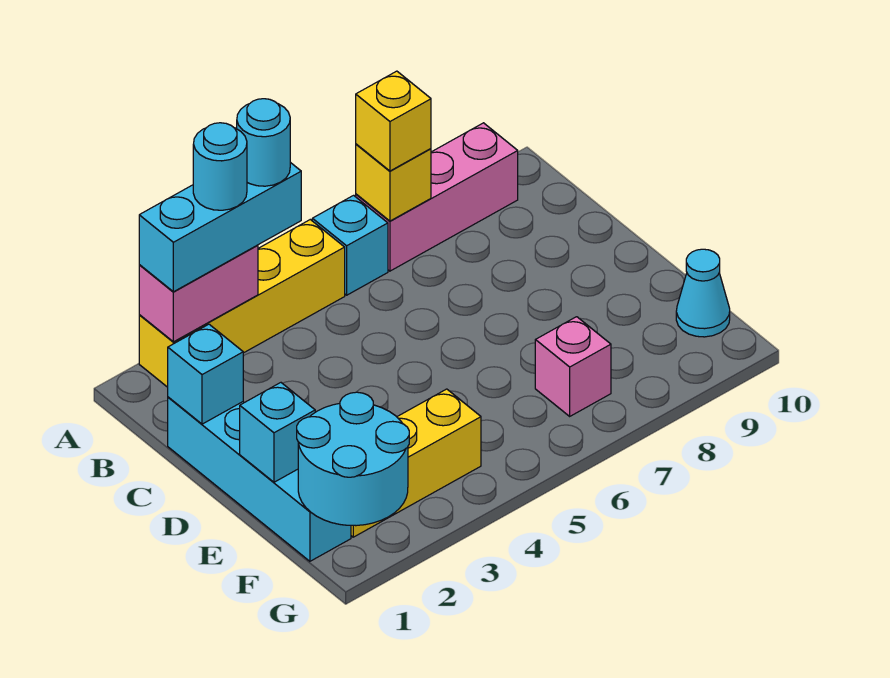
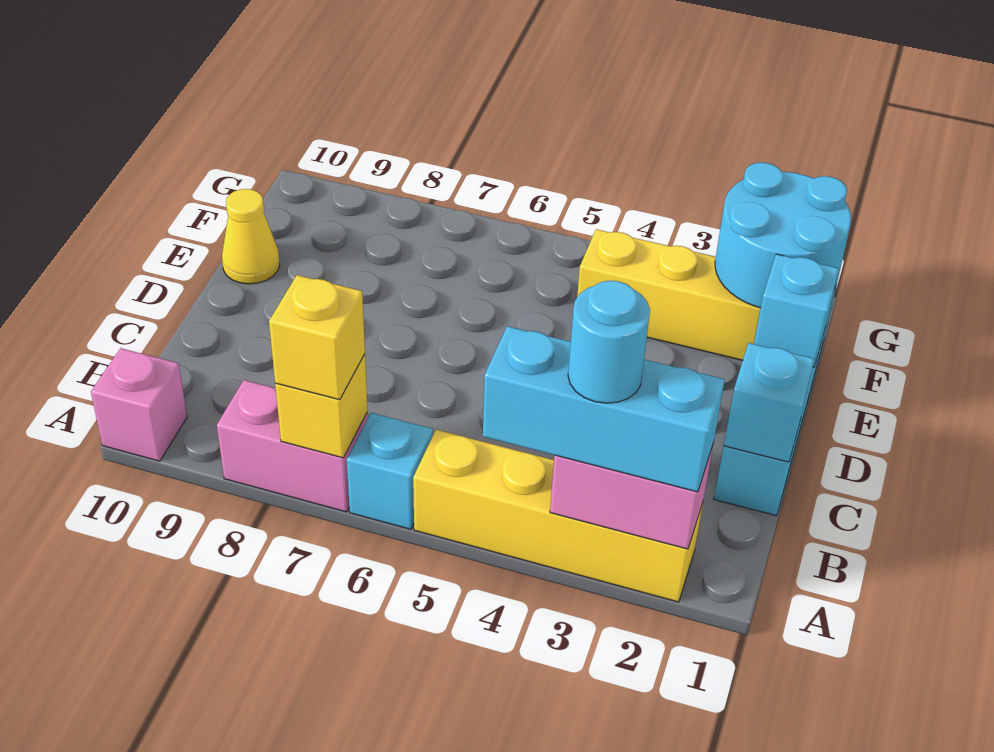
cyan round brick A4 level 4 -> none
pink brick A7:A9 level 1 -> pink brick A7:A8 level 1
none -> yellow cone E10 level 1
pink brick F7 level 1 -> pink brick A10 level 1
cyan cone F10 level 1 -> none

